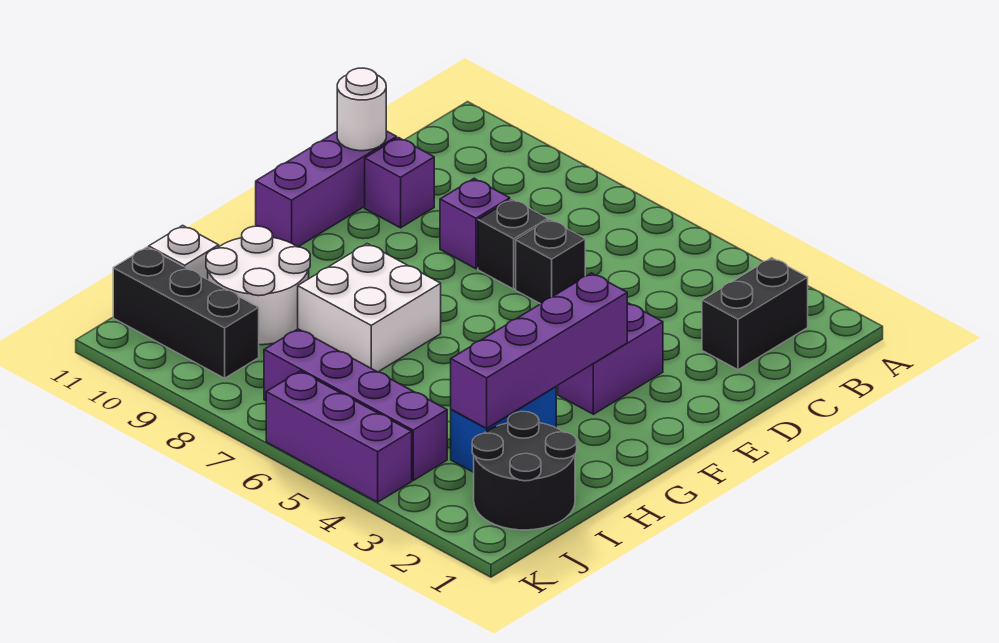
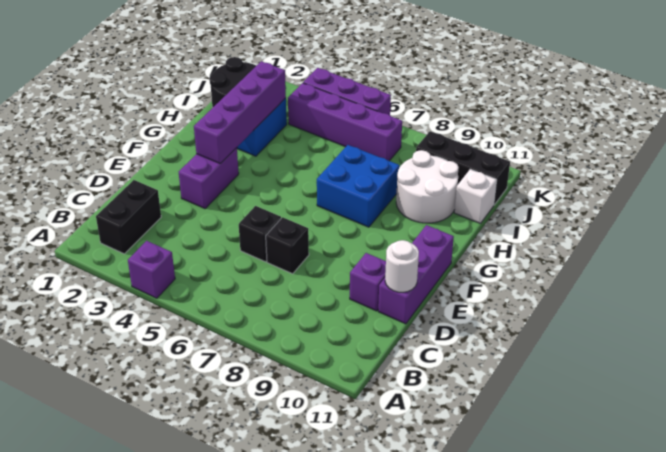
purple brick D8 level 1 -> purple brick A4 level 1
white brick G7:H8 level 1 -> blue brick G7:H8 level 1

